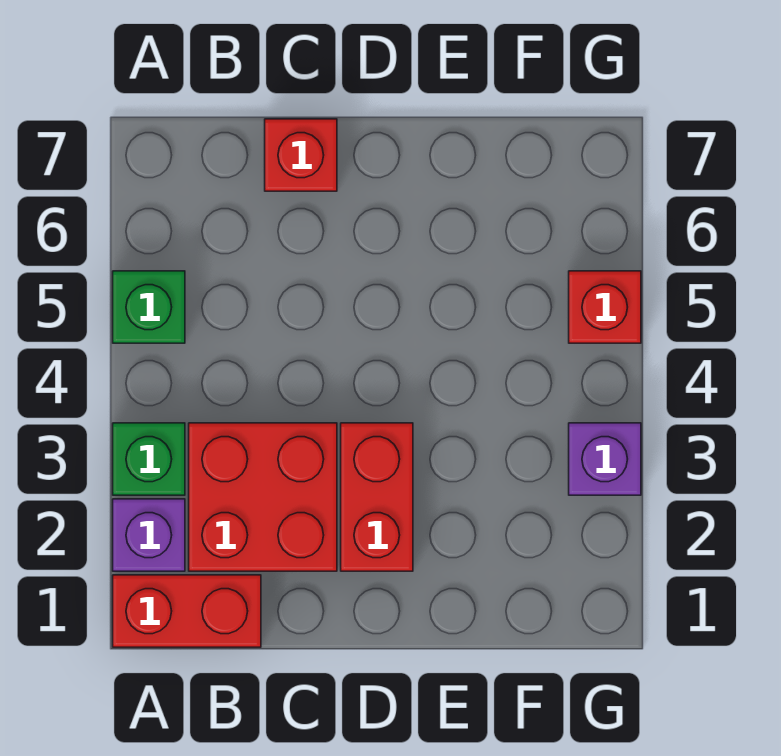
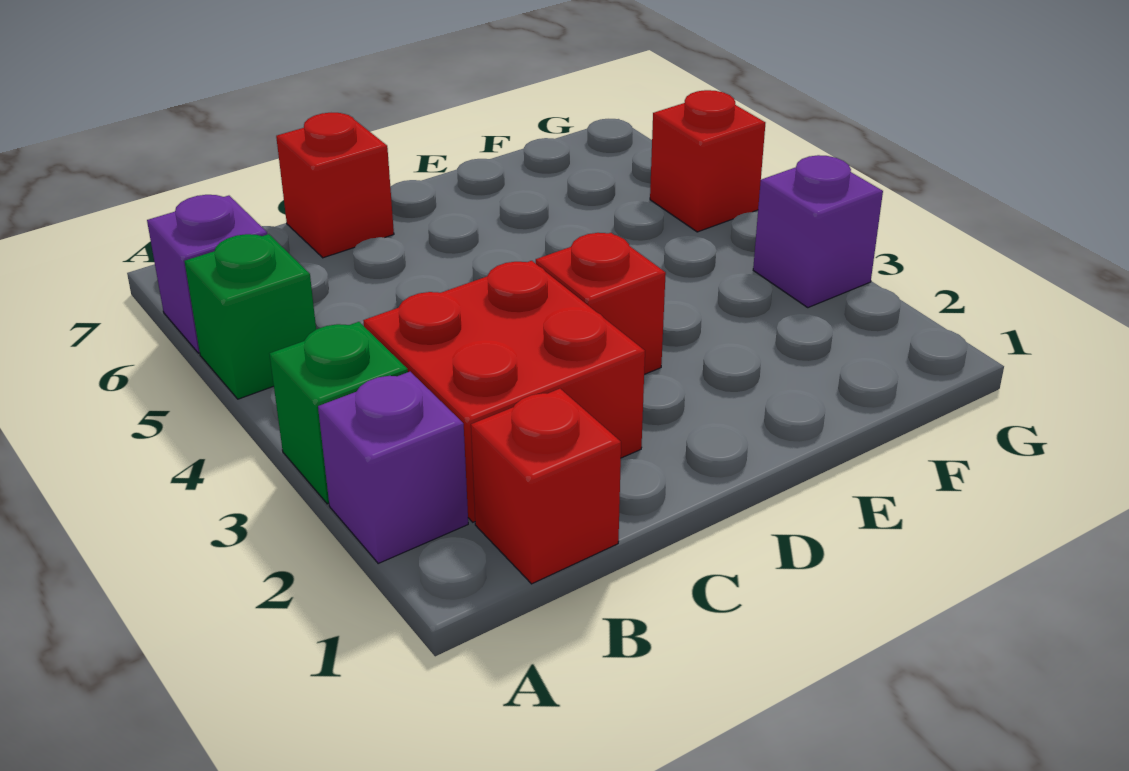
red brick A1:B1 level 1 -> red brick B1 level 1
none -> purple brick A6 level 1
red brick D2:D3 level 1 -> red brick D3 level 1

